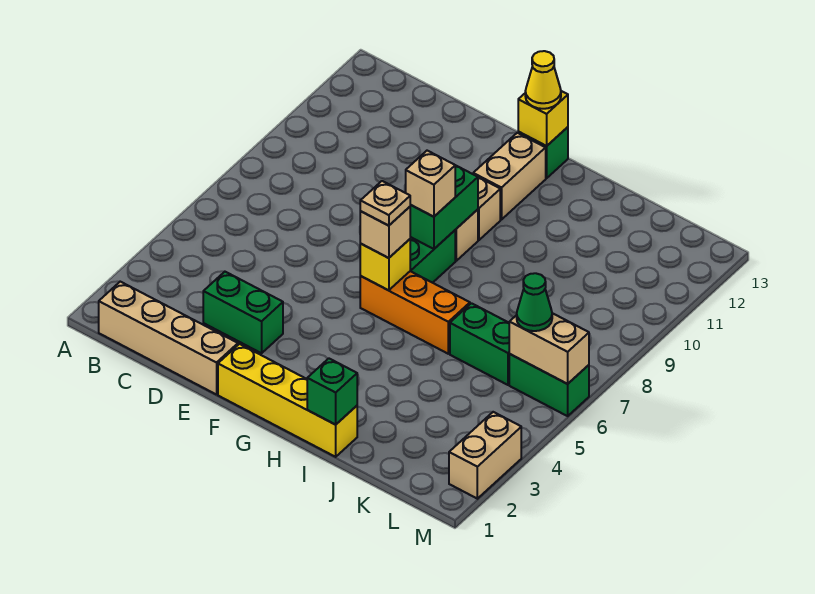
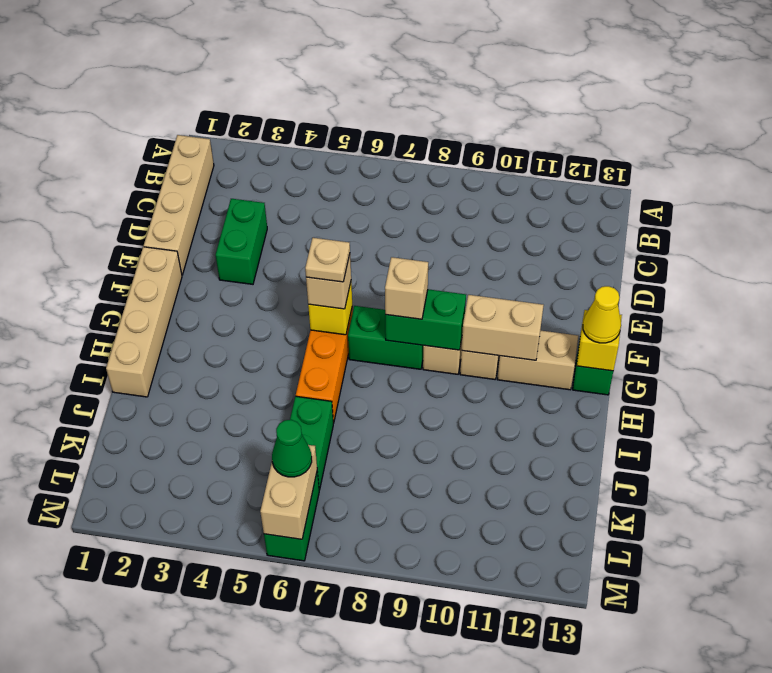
yellow brick F1:I1 level 1 -> tan brick F1:I1 level 1
green brick I1 level 2 -> none
tan brick M2:M3 level 1 -> tan brick G10:G11 level 2

